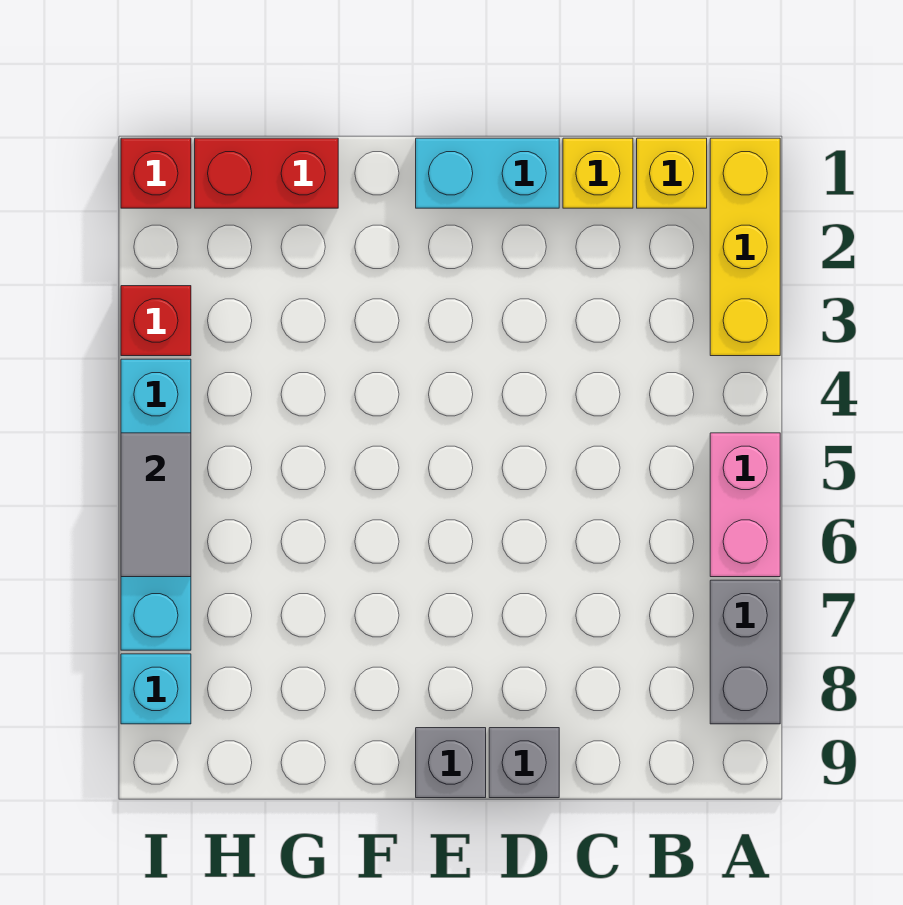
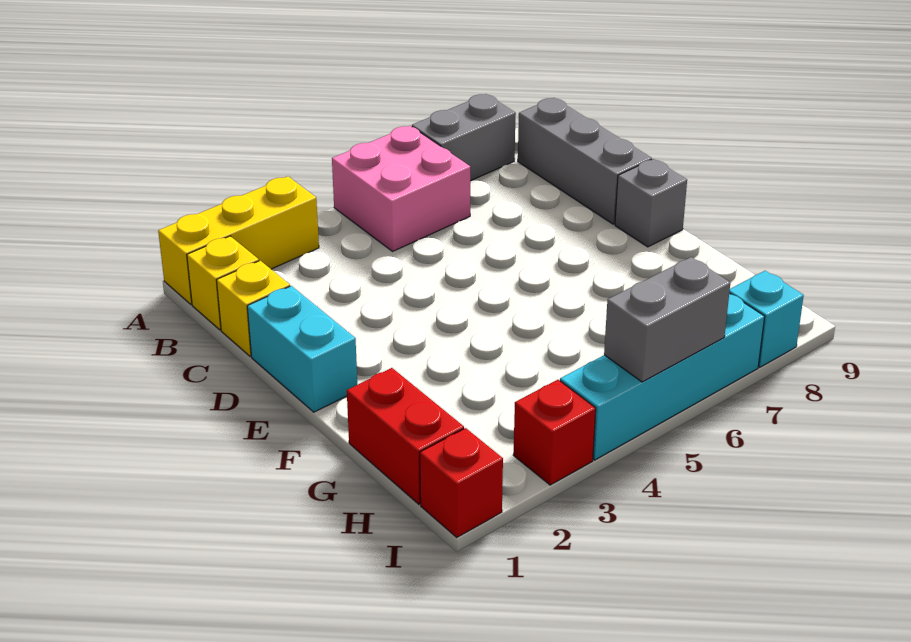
pink brick A5:A6 level 1 -> pink brick A5:B6 level 1
grey brick D9 level 1 -> grey brick B9:D9 level 1
grey tile I5:I6 level 2 -> grey brick I5:I6 level 2

